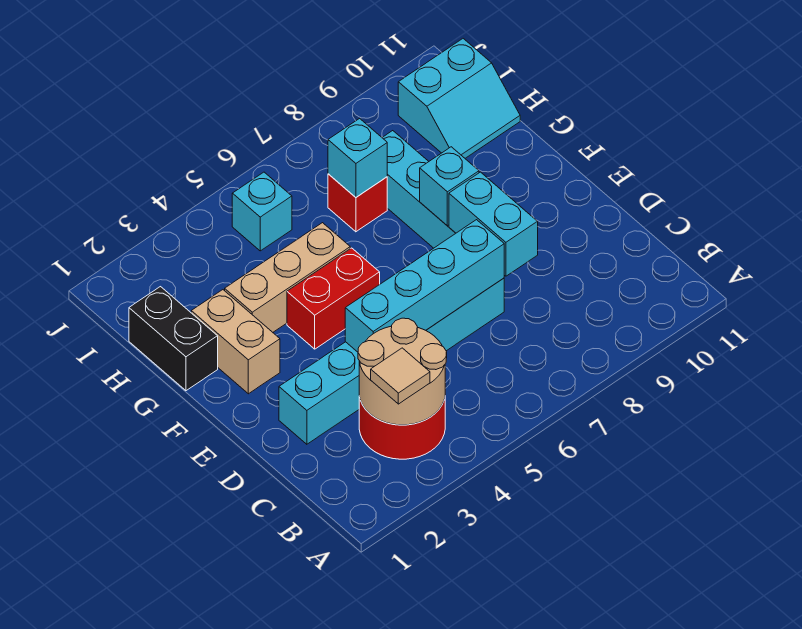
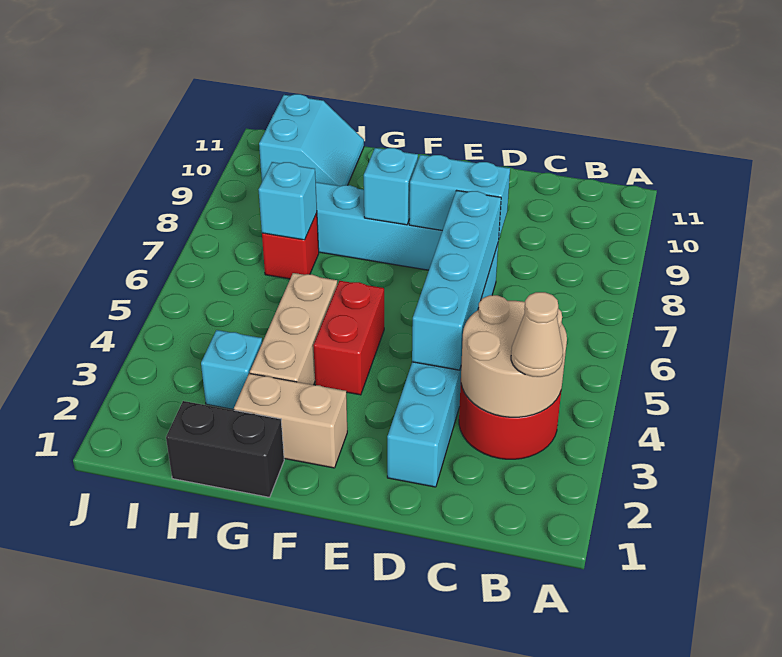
tan tile B3 level 3 -> tan cone B3 level 3
cyan brick I5 level 1 -> cyan brick H3 level 1

